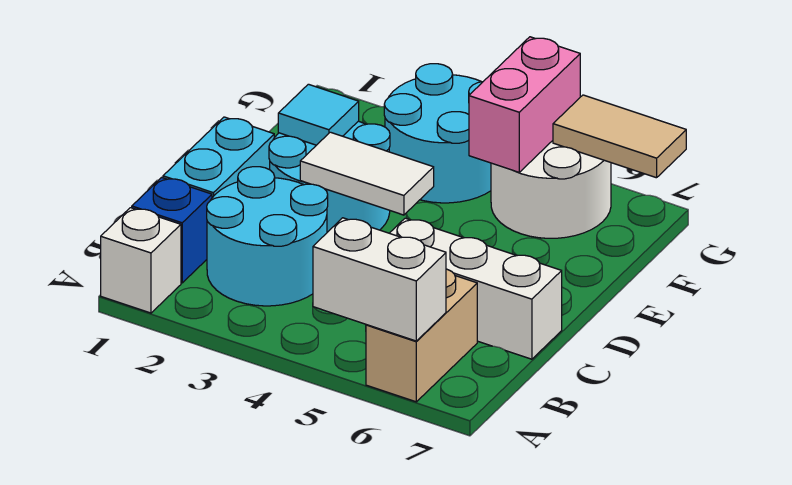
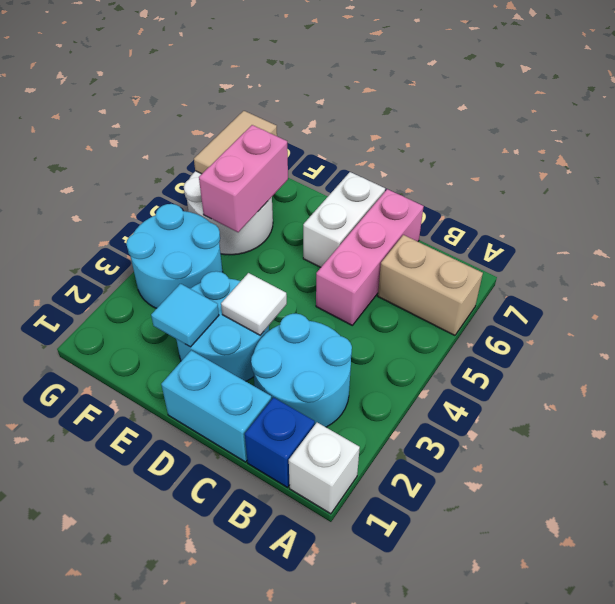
white brick A5:A6 level 2 -> white brick D6:D7 level 1
white brick C5:C7 level 1 -> pink brick C5:C7 level 1
white tile D3:D4 level 2 -> white tile D3 level 2
pink brick F5:G5 level 2 -> pink brick F5:F6 level 2

